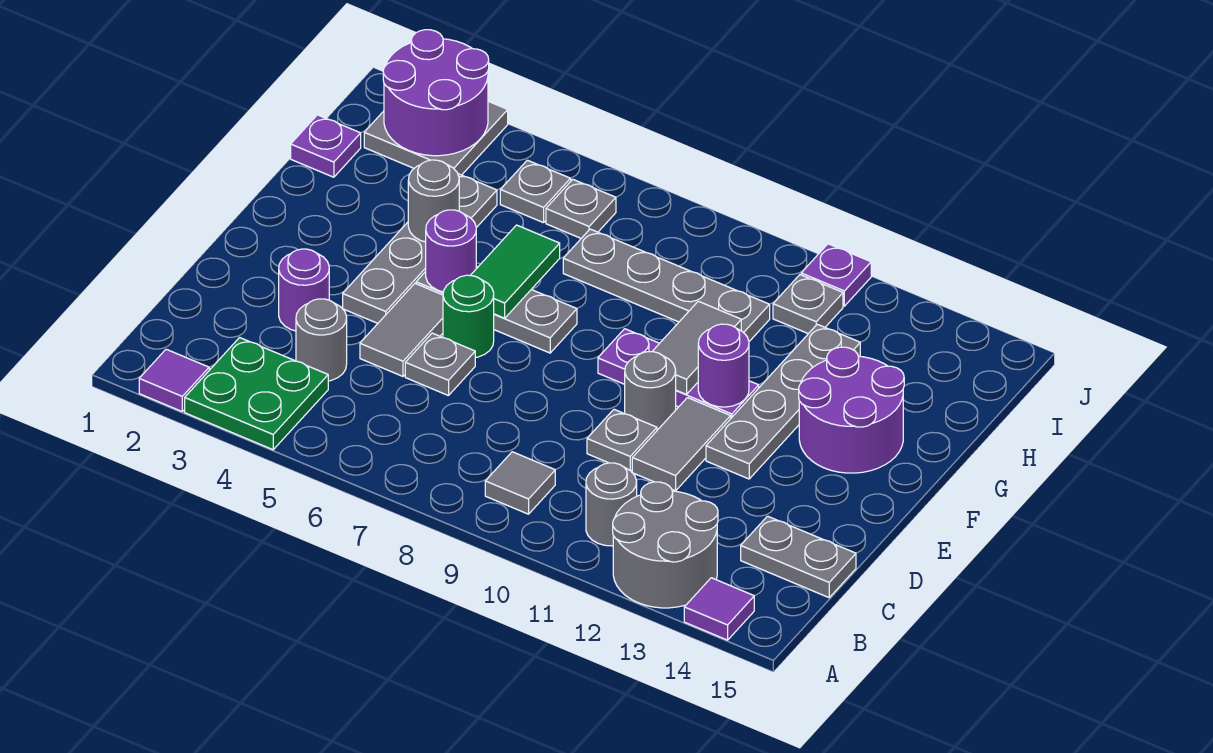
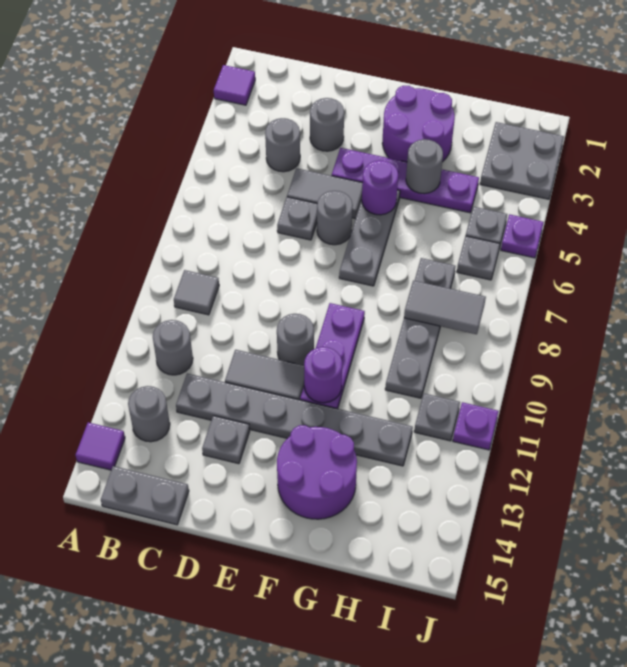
green plate A3:B4 level 1 -> none
grey round brick A12:B13 level 1 -> grey round brick B13 level 1
grey plate C14:C15 level 1 -> grey plate B15:C15 level 1
purple round brick D3 level 1 -> grey round brick D3 level 1
grey plate D10 level 1 -> grey plate D13 level 1
grey plate E4:H4 level 1 -> purple plate E4:H4 level 1
green round brick E6 level 1 -> grey round brick E6 level 1
grey plate E12:H12 level 1 -> grey plate C12:H12 level 1
green tile F6:G6 level 2 -> none
grey tile F10:G10 level 2 -> grey tile H8:I8 level 2
purple plate H1 level 1 -> purple plate J5 level 1
purple round brick I2:J3 level 2 -> purple round brick F2:G3 level 1

